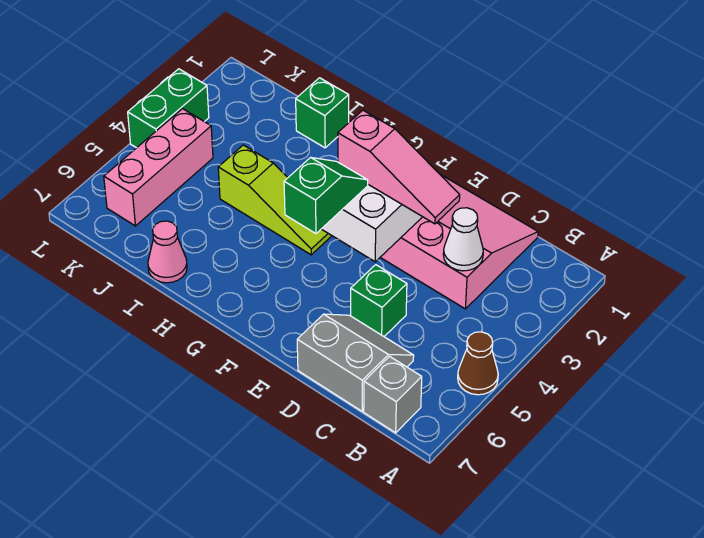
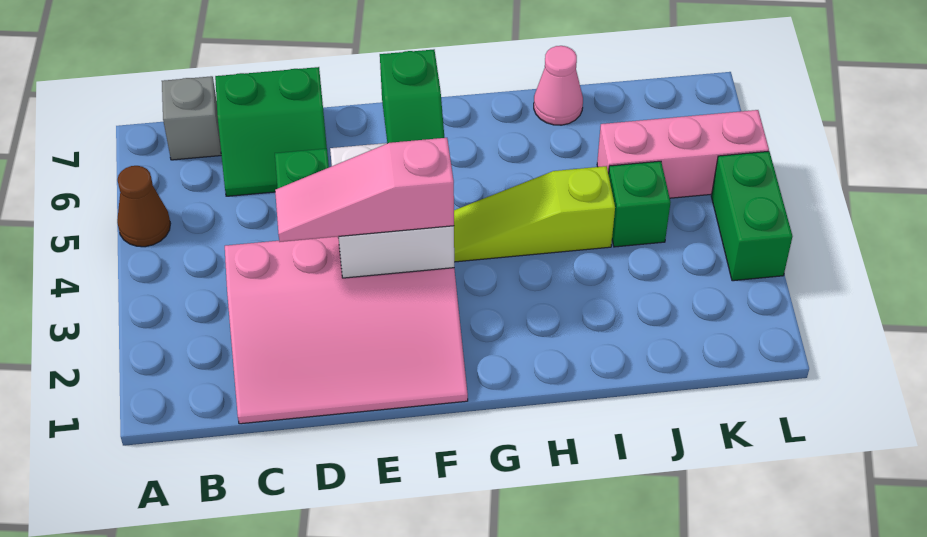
white cone C3 level 2 -> none
grey slope C6:D7 level 1 top 7 -> green slope C6:D7 level 1 top 7
green brick I1 level 1 -> green brick J4 level 1
pink brick K4:K6 level 1 -> pink brick J5:L5 level 1

